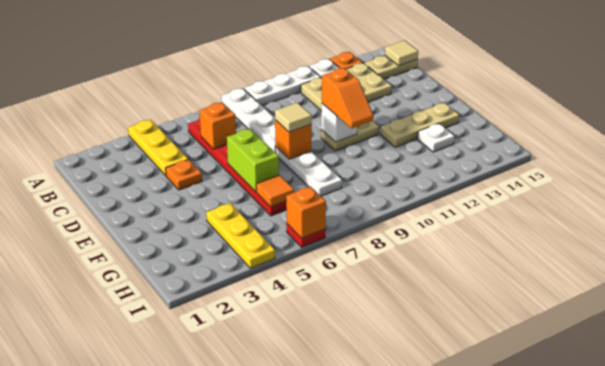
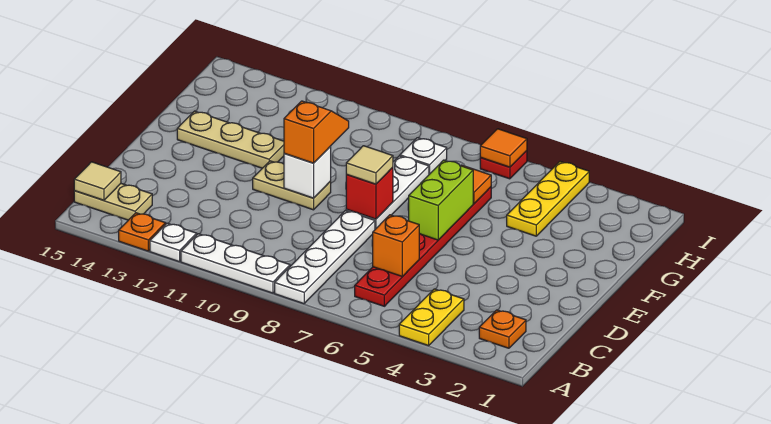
yellow plate A4:C4 level 1 -> yellow plate A4:B4 level 1
tan plate B11:C13 level 1 -> none
orange plate D4 level 1 -> orange plate B2 level 1
orange brick E8 level 2 -> red brick E8 level 2
white plate G13 level 1 -> white plate H8 level 1
orange brick I6 level 2 -> orange tile I6 level 2

